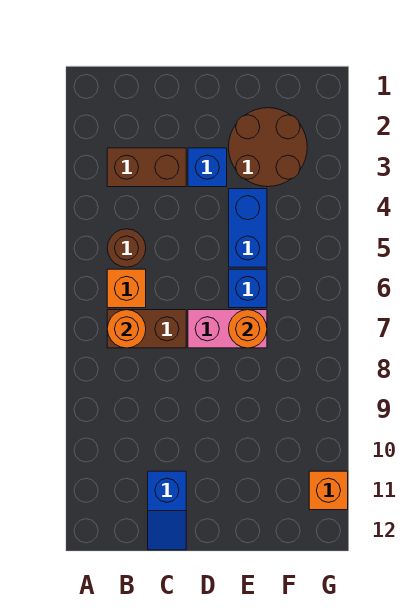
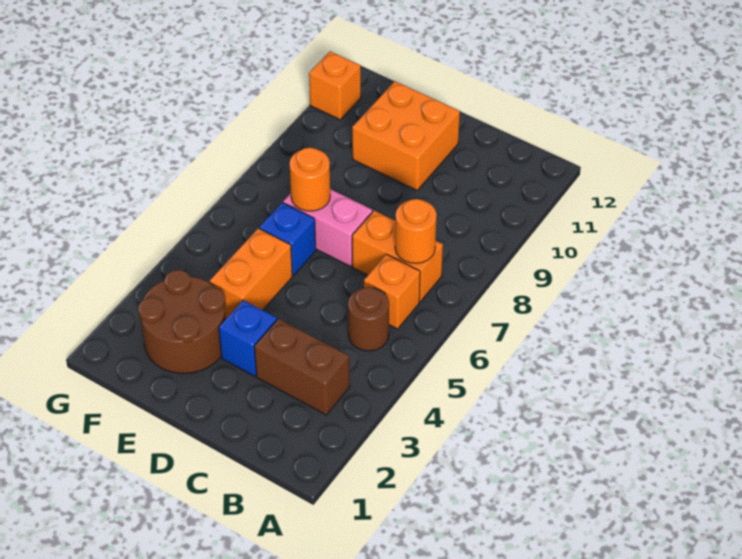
brown brick B7:C7 level 1 -> orange brick B7:C7 level 1
blue slope C11:C12 level 1 top 11 -> none
none -> orange brick D10:E11 level 1
blue brick E4:E5 level 1 -> orange brick E4:E5 level 1

